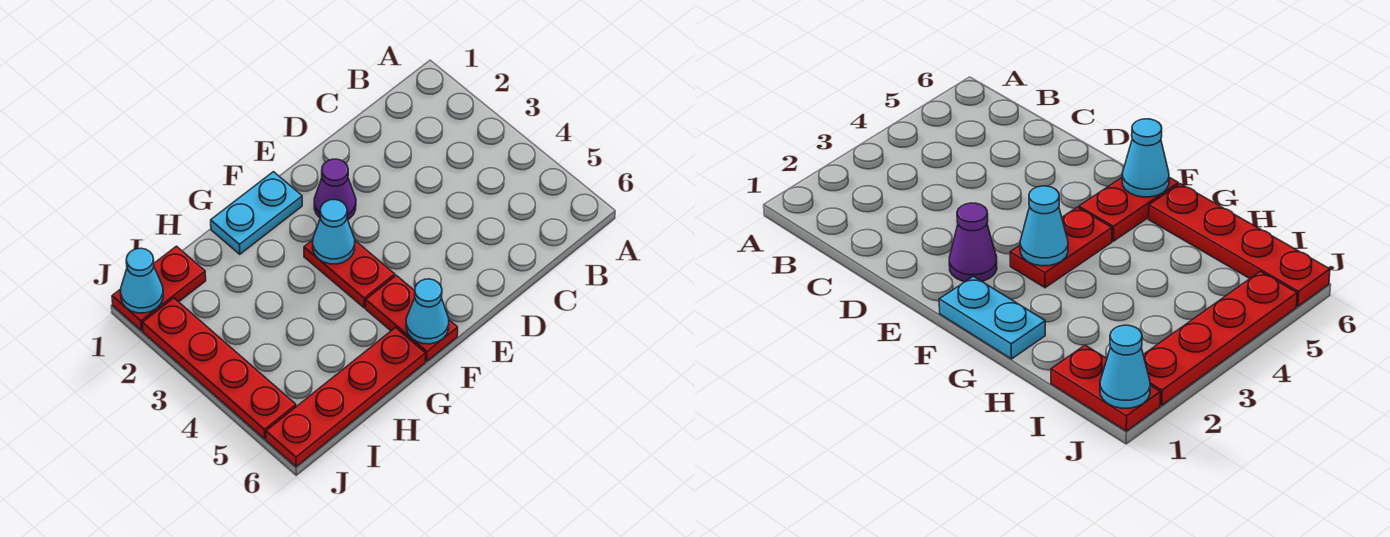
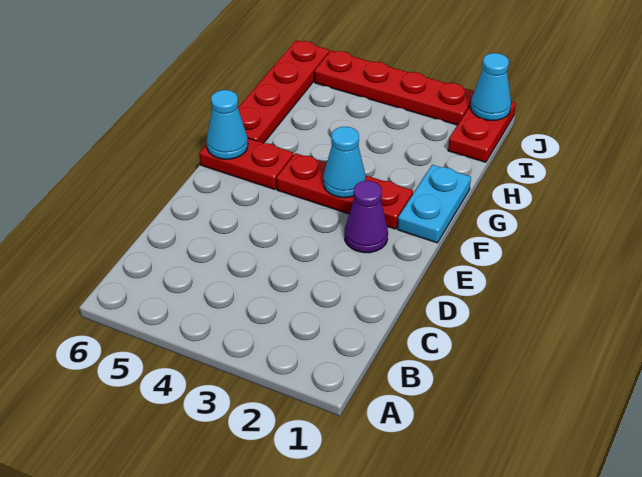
red plate F3:F4 level 1 -> red plate F2:F4 level 1

